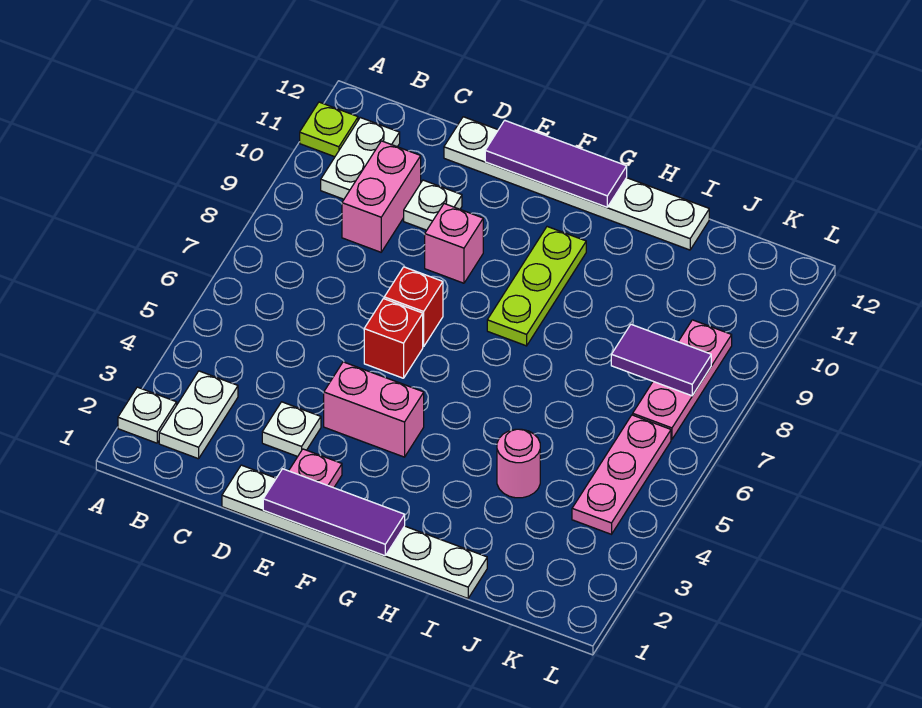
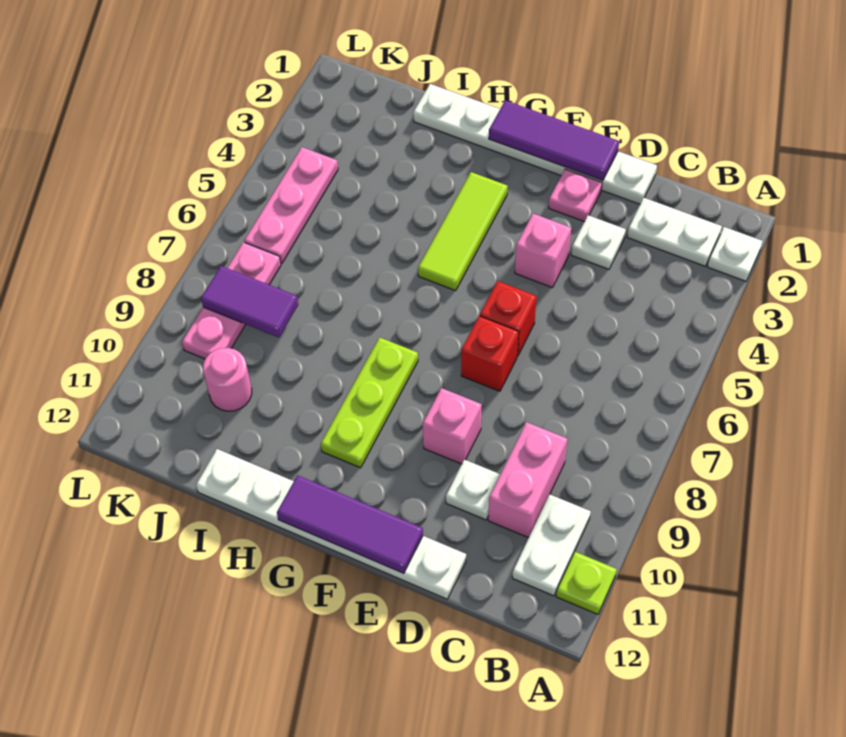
white plate B2:B3 level 1 -> white plate B2:C2 level 1
pink brick E4:F4 level 1 -> pink brick E4 level 1
none -> lime tile G3:G5 level 1
pink round brick I4 level 1 -> pink round brick J10 level 1

